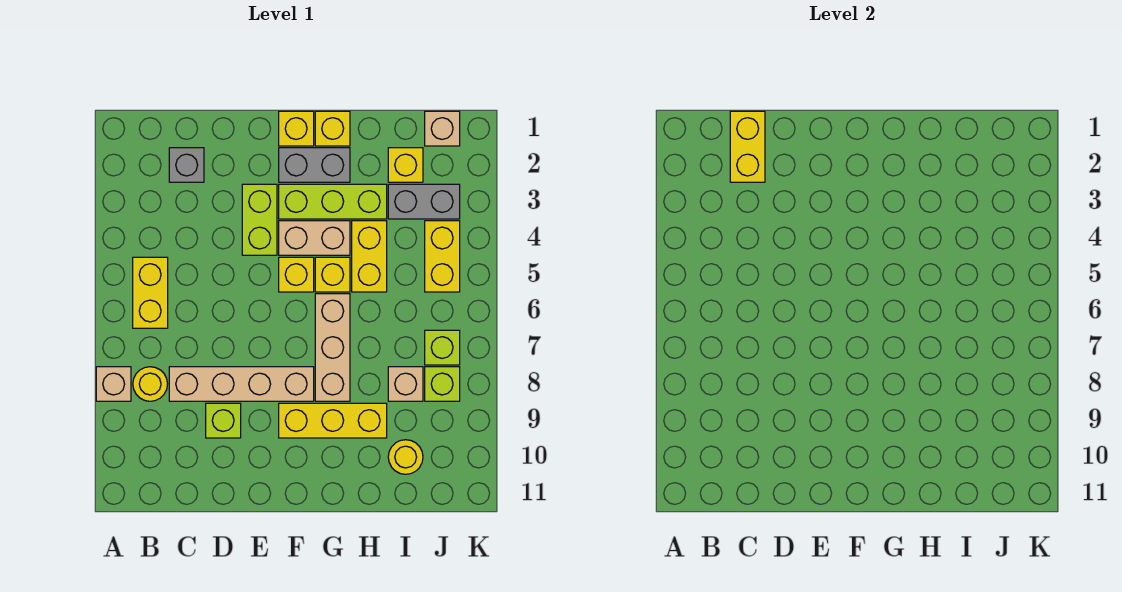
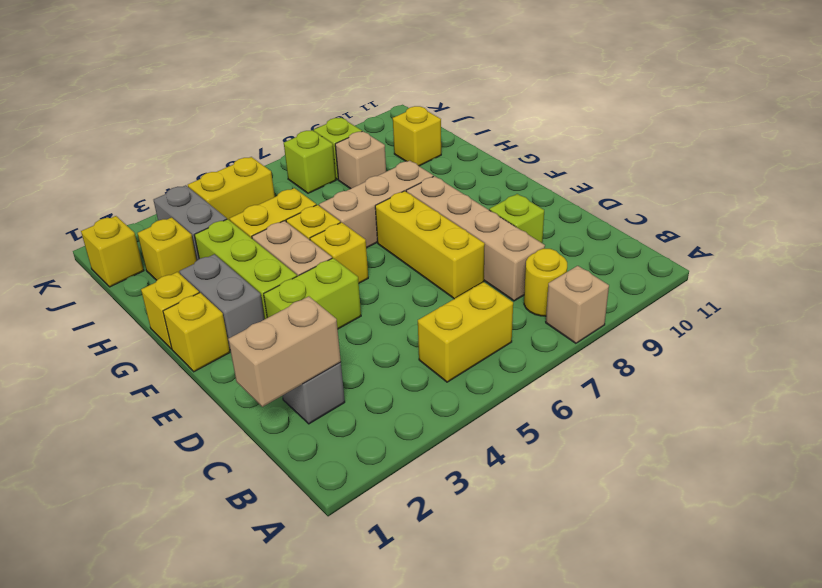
yellow brick C1:C2 level 2 -> tan brick C1:C2 level 2
yellow brick F9:H9 level 1 -> yellow brick D7:F7 level 1
yellow round brick I10 level 1 -> yellow brick I10 level 1
tan brick J1 level 1 -> yellow brick J1 level 1

